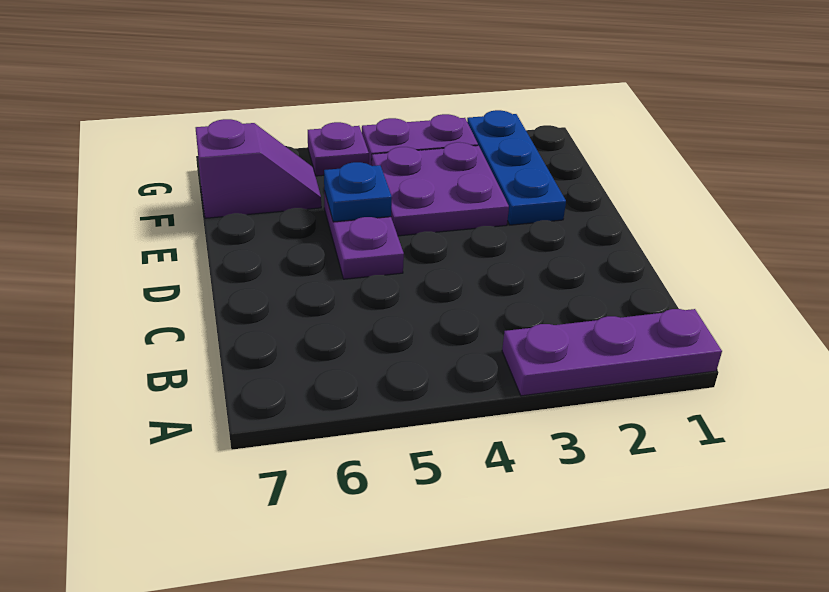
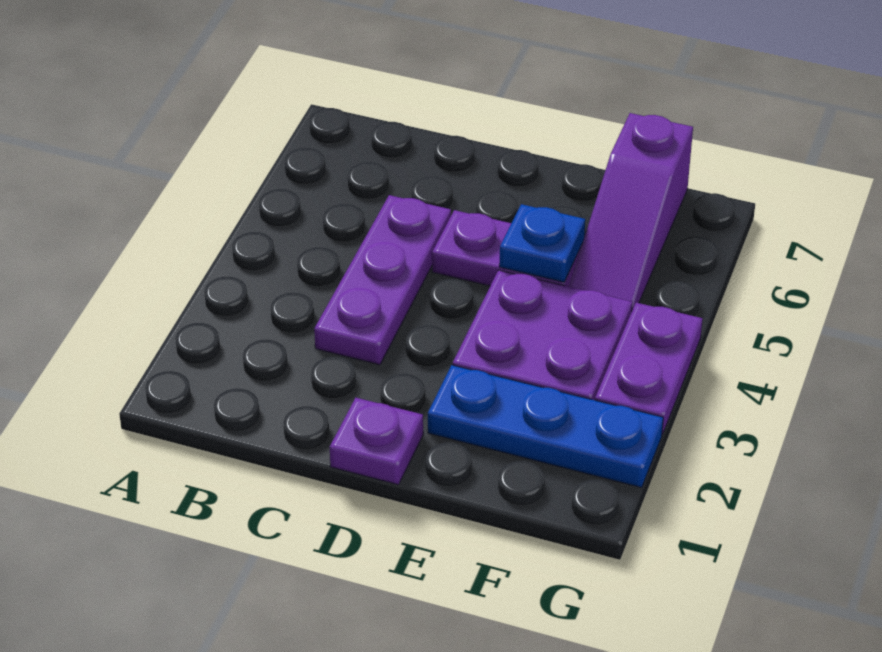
purple plate A1:A3 level 1 -> purple plate C3:C5 level 1
purple slope F6:F7 level 1 top 7 -> purple slope F5:F7 level 1 top 7
purple plate G5 level 1 -> purple plate D1 level 1

